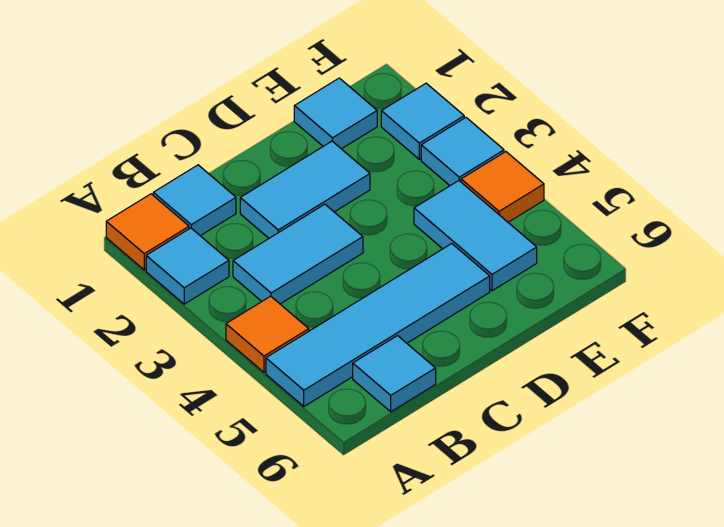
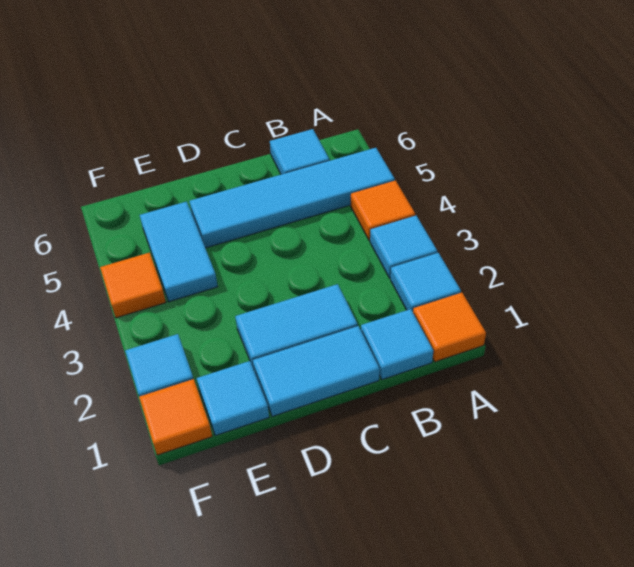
cyan tile B3:C3 level 1 -> cyan tile C1:D1 level 1
none -> orange tile F1 level 1
cyan tile F3 level 1 -> cyan tile A3 level 1

